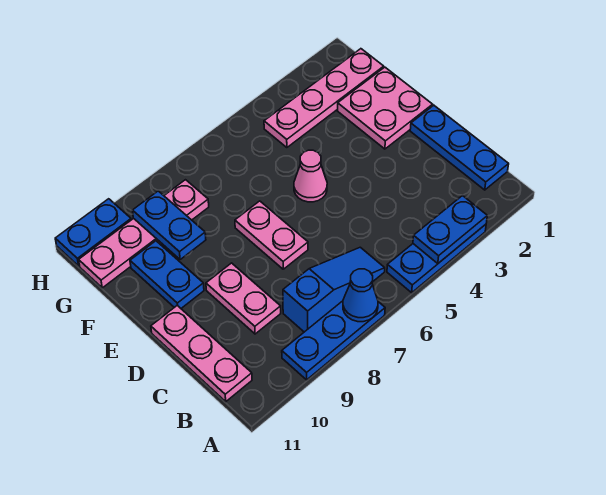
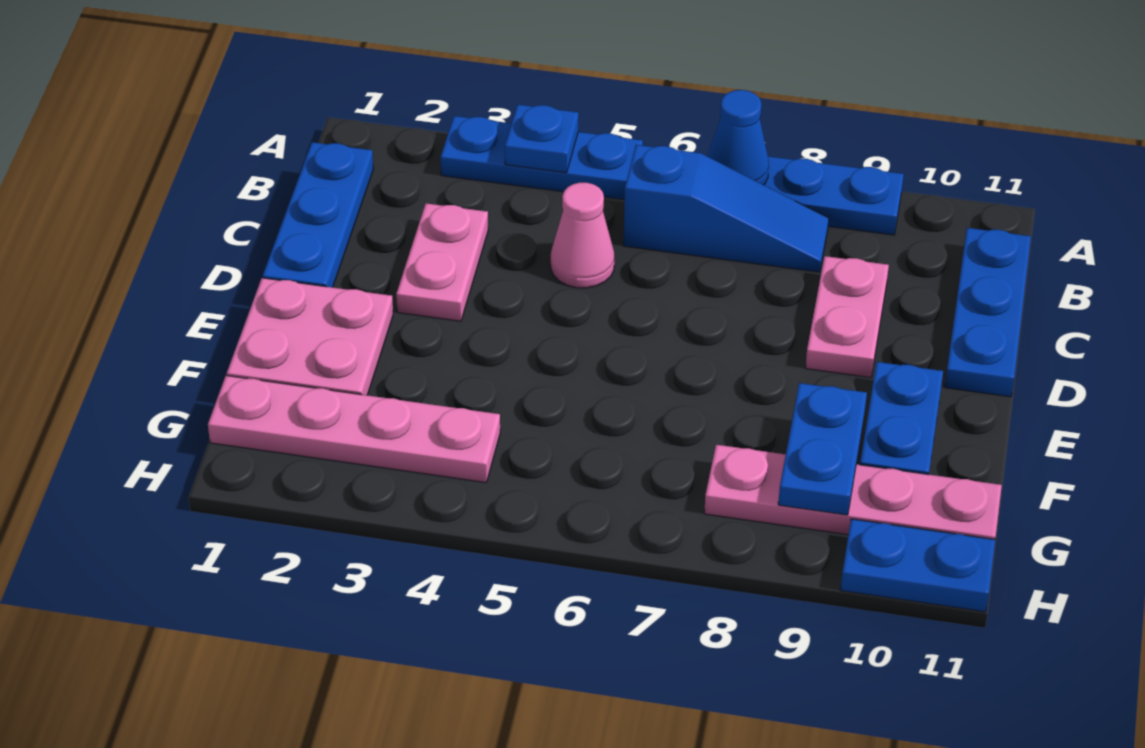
blue plate A3:A4 level 2 -> blue plate A4 level 2
blue slope B6:B8 level 1 top 8 -> blue slope B6:B8 level 1 top 6
pink plate B11:D11 level 1 -> blue plate B11:D11 level 1
pink plate D7:E7 level 1 -> pink plate C3:D3 level 1
pink cone E5 level 1 -> pink cone C5 level 1

